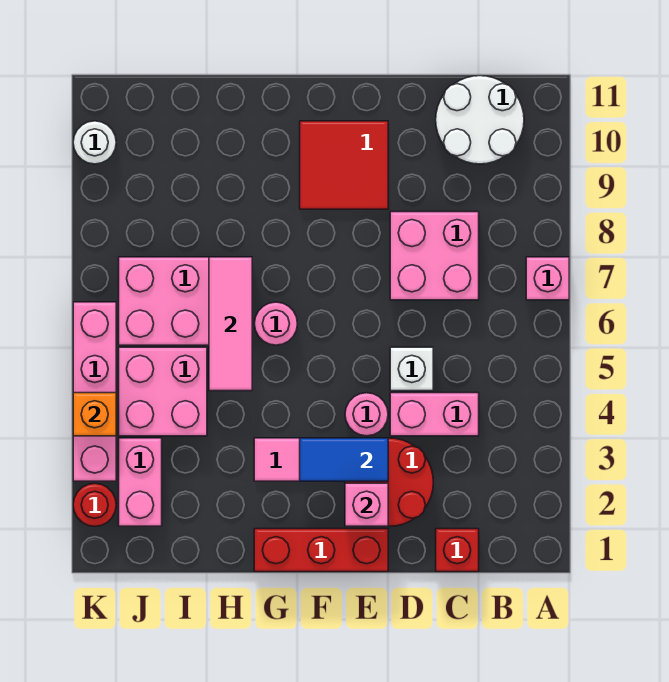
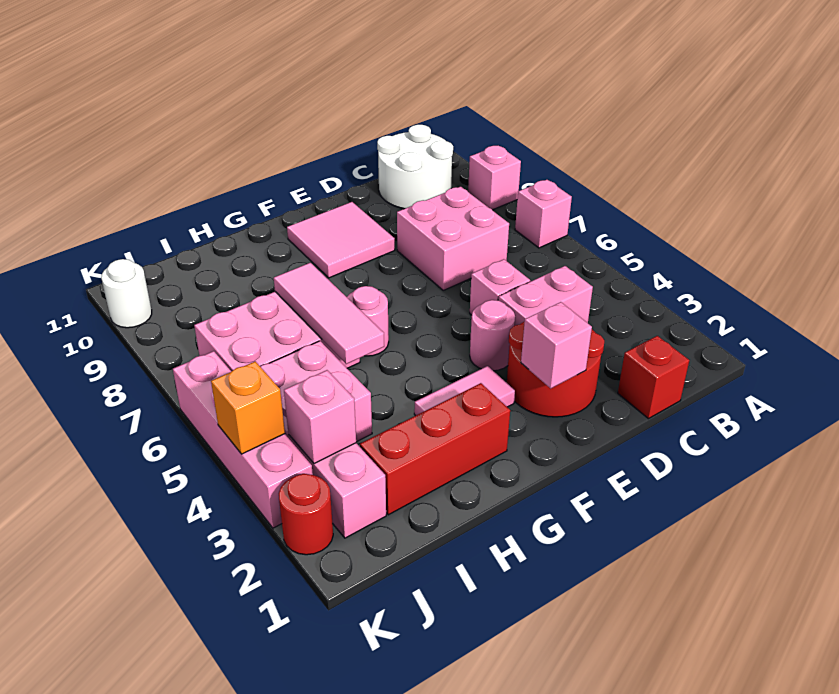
none -> pink brick A9 level 1
white brick D5 level 1 -> pink brick D5 level 1
red brick E1:G1 level 1 -> red brick G2:I2 level 1
blue tile E3:F3 level 2 -> none
red tile E9:F10 level 1 -> pink tile E9:F10 level 1
none -> pink brick J3 level 2

